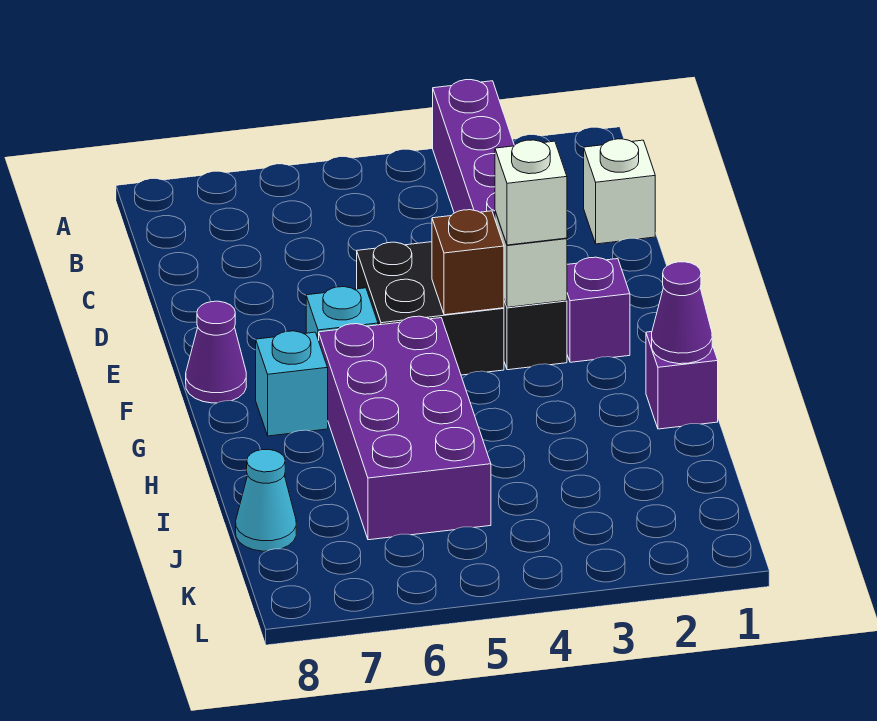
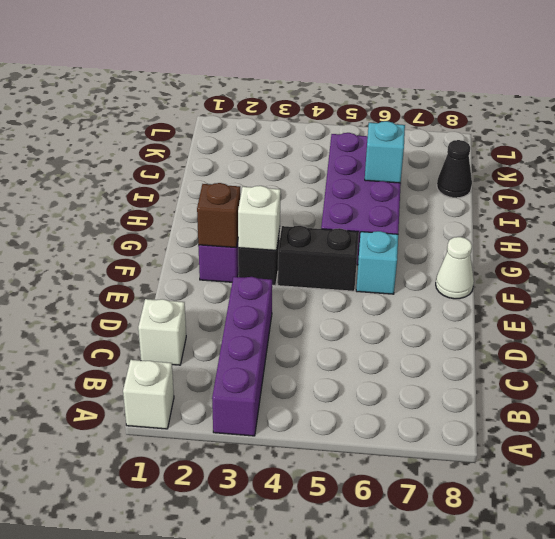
black brick E4:F5 level 1 -> black brick F4:F5 level 1
white brick F3 level 3 -> white brick A1 level 1
brown brick F4 level 2 -> brown brick F2 level 2
purple cone F8 level 1 -> white cone F8 level 1
cyan brick G7 level 1 -> cyan brick I6 level 2
purple brick H1 level 1 -> none
purple cone H1 level 2 -> none
cyan cone J8 level 1 -> black cone J8 level 1

